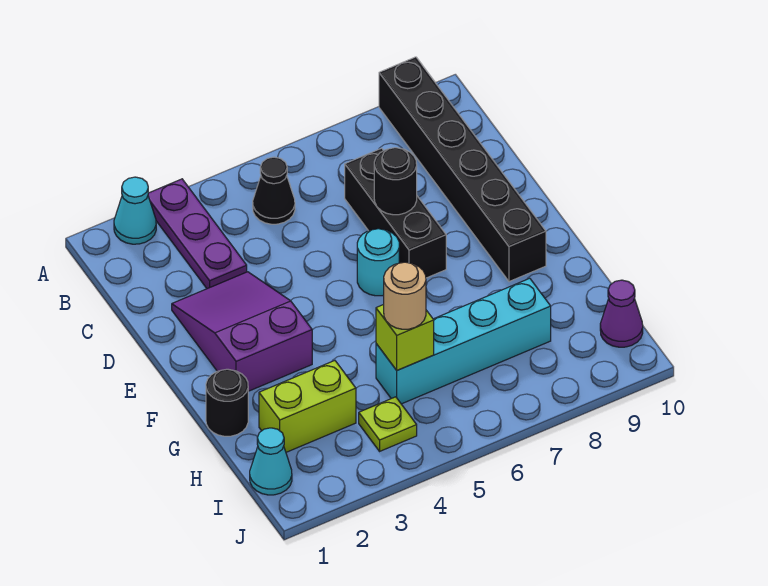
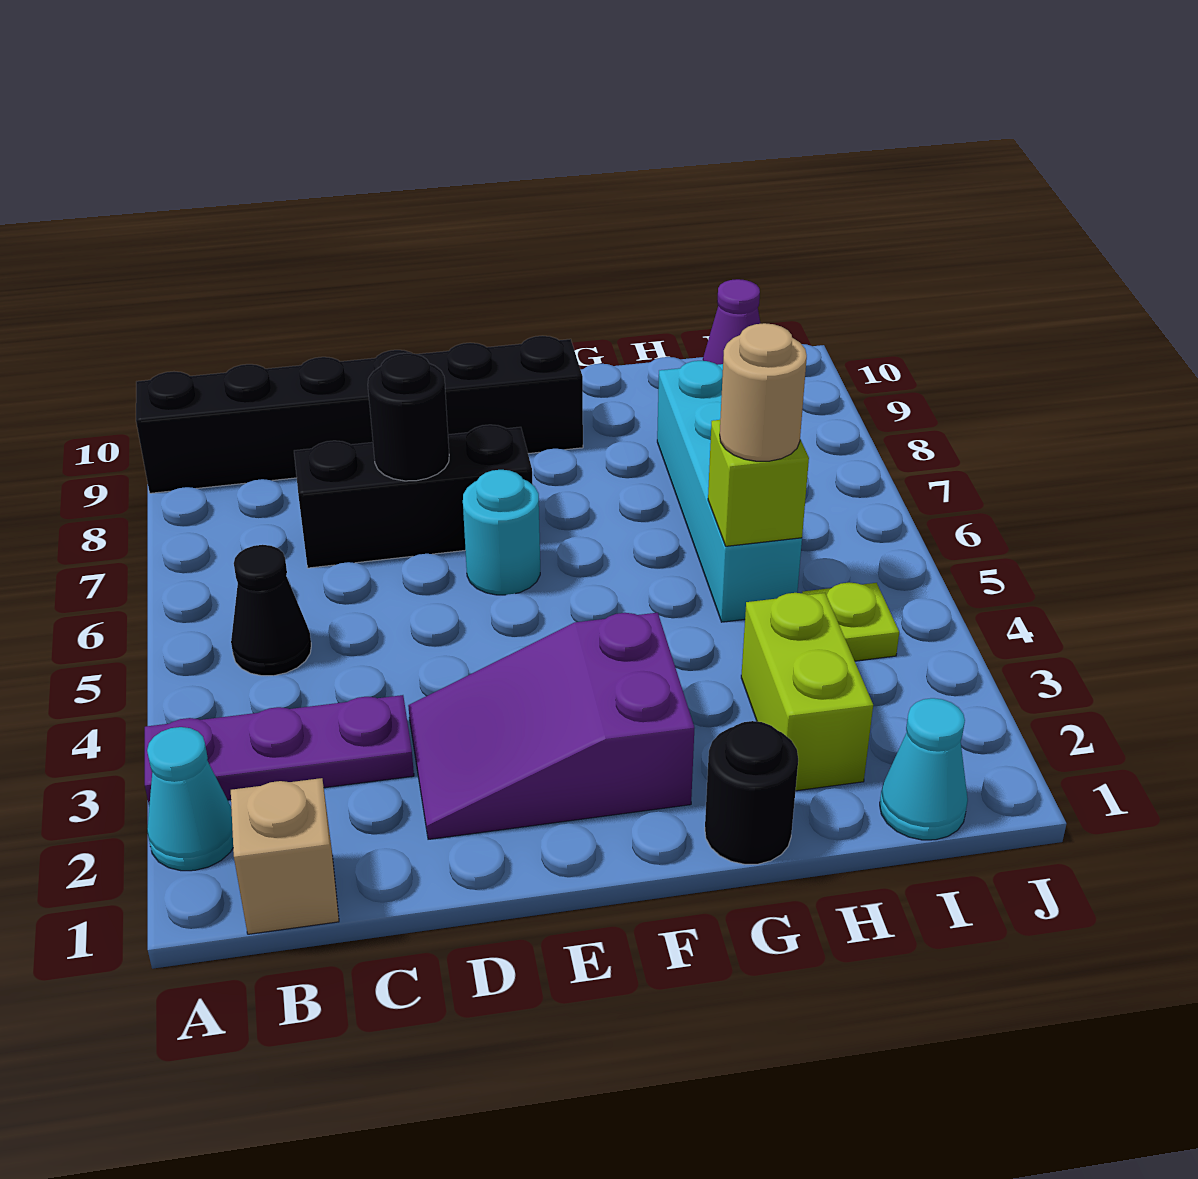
none -> tan brick B1 level 1

